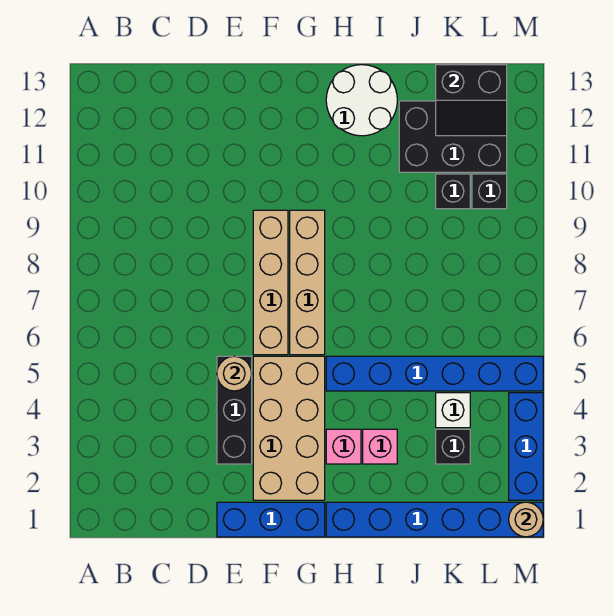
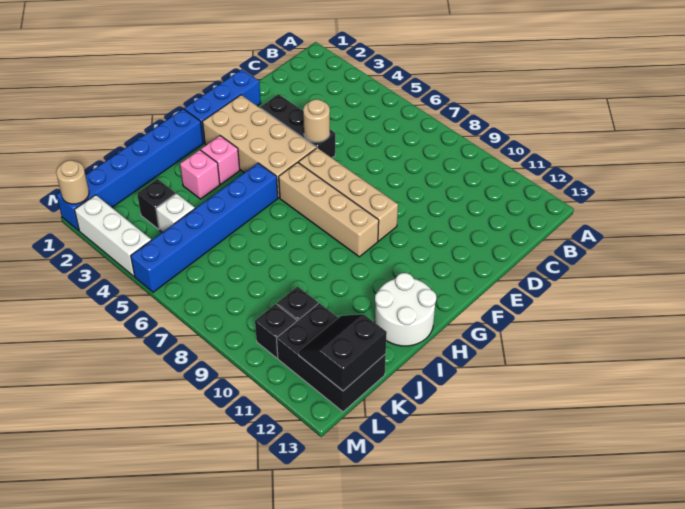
black brick J11:L12 level 1 -> black brick K11:L13 level 1
blue brick M2:M4 level 1 -> white brick M2:M4 level 1

